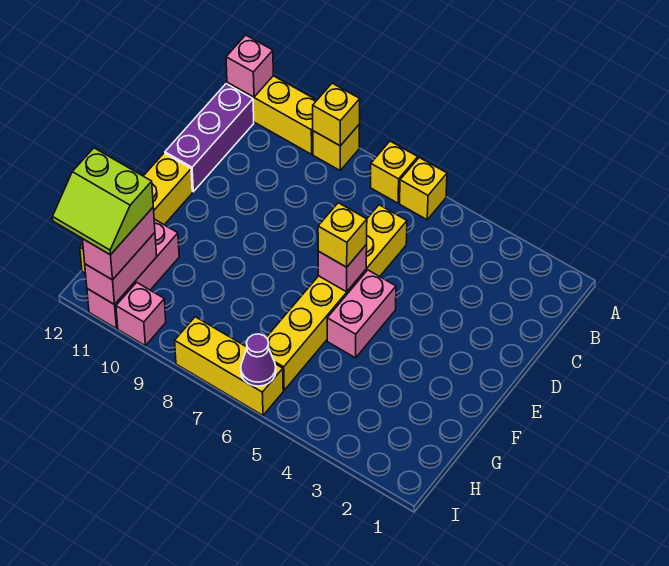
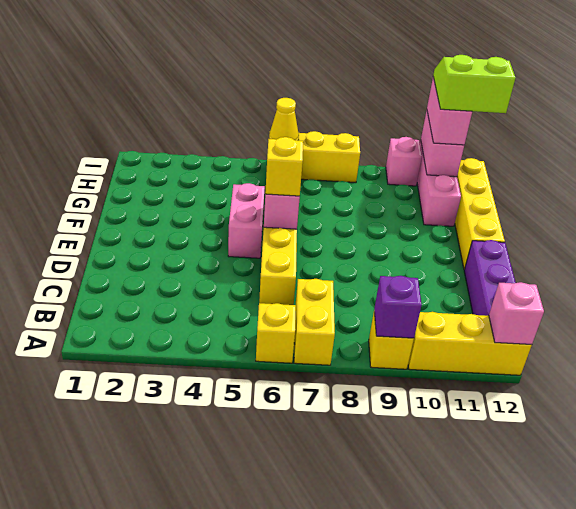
yellow brick A7 level 1 -> yellow brick A7:B7 level 1
yellow brick A9 level 2 -> purple brick A9 level 2
purple cone I6 level 2 -> yellow cone I6 level 2

